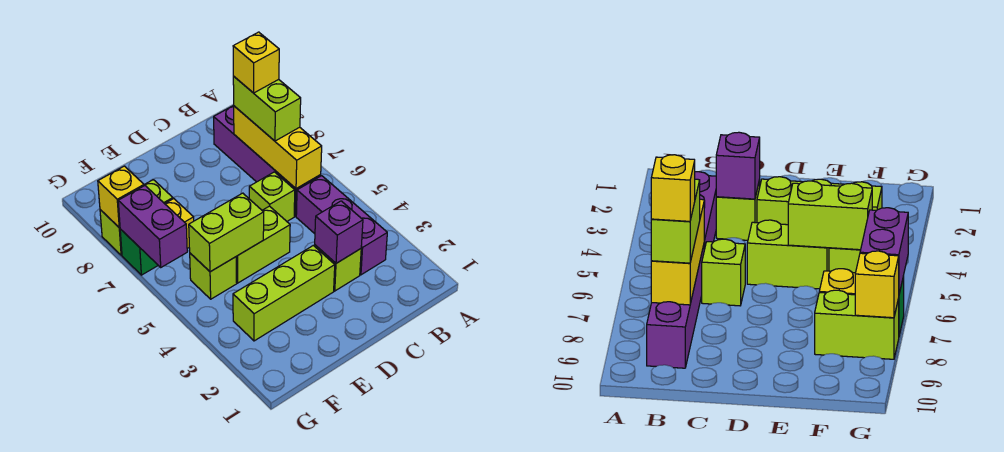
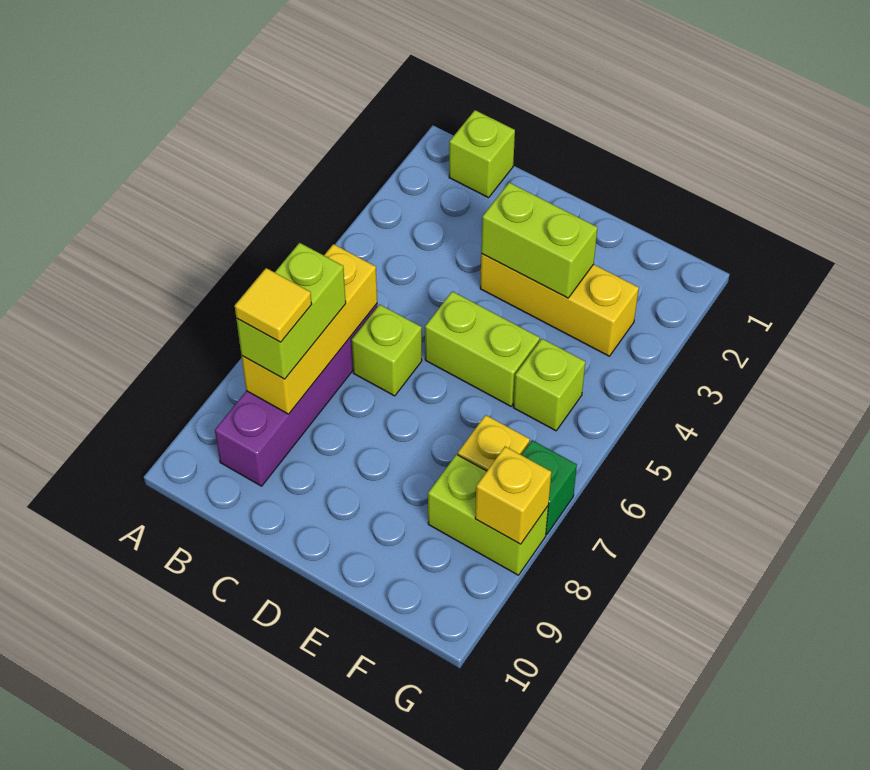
purple brick B3:B5 level 1 -> none
yellow brick B8 level 4 -> yellow tile B8 level 4
lime brick C3 level 1 -> lime brick B1 level 1
purple brick C3 level 2 -> none
lime brick D3:F3 level 1 -> yellow brick D3:F3 level 1
lime brick E5:F5 level 2 -> lime brick D3:E3 level 2
purple brick G6:G7 level 2 -> none

